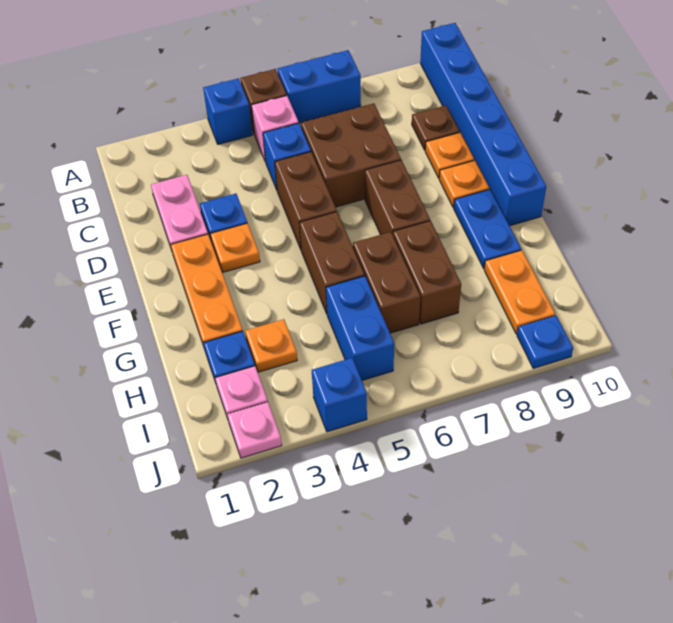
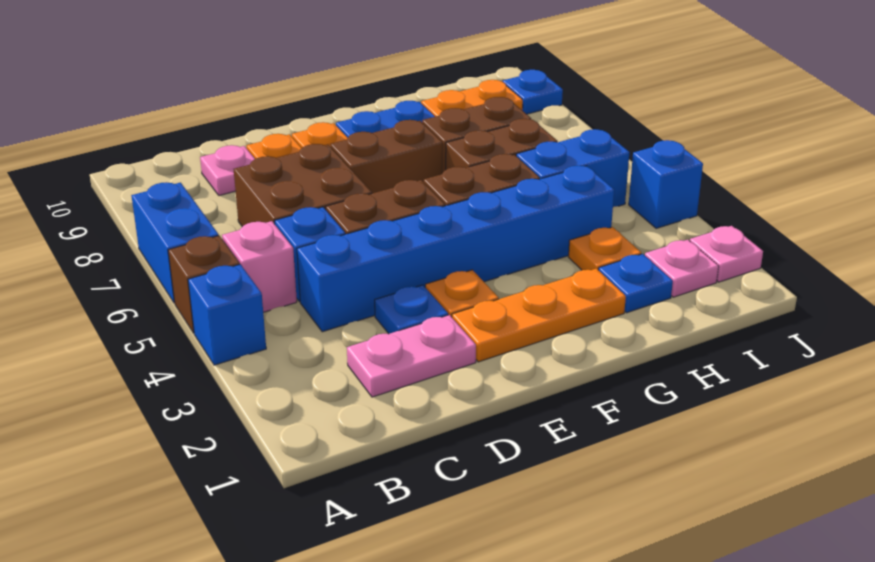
blue brick A10:F10 level 1 -> blue brick C4:H4 level 1
brown plate C9 level 1 -> pink plate C9 level 1

